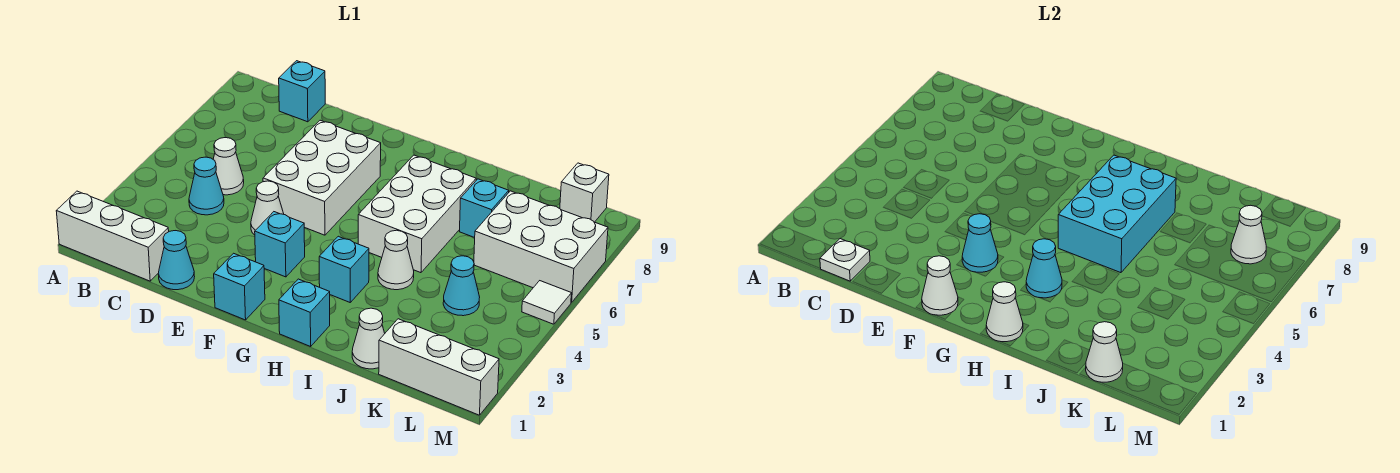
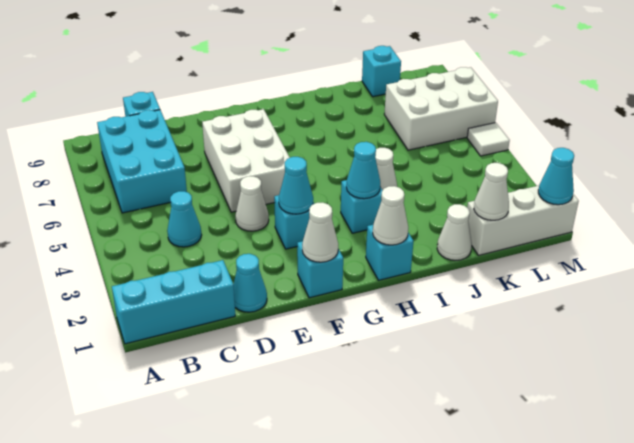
white brick A1:C1 level 1 -> cyan brick A1:C1 level 1
white plate C1 level 2 -> none
white cone C5 level 1 -> none
white brick H5:I7 level 1 -> none
cyan brick H5:I7 level 2 -> cyan brick B6:C8 level 1
cyan brick J7 level 1 -> cyan brick K9 level 1
cyan cone K4 level 1 -> cyan cone M1 level 2
white cone L7 level 2 -> none
white brick L9 level 1 -> none

